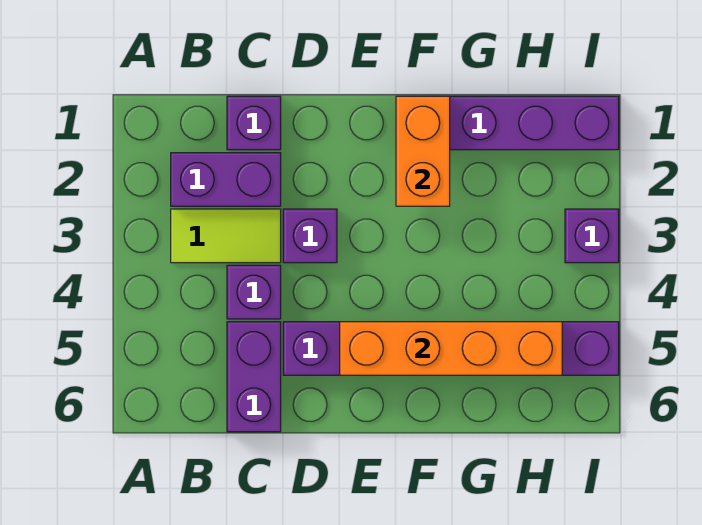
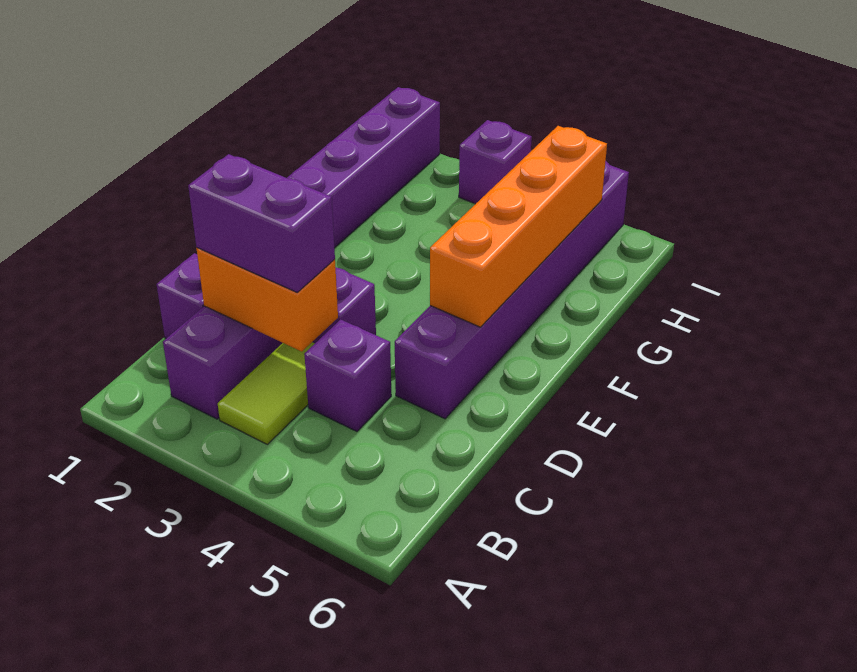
purple brick C5:C6 level 1 -> purple brick C2:C3 level 3
orange brick F1:F2 level 2 -> orange brick C2:C3 level 2

